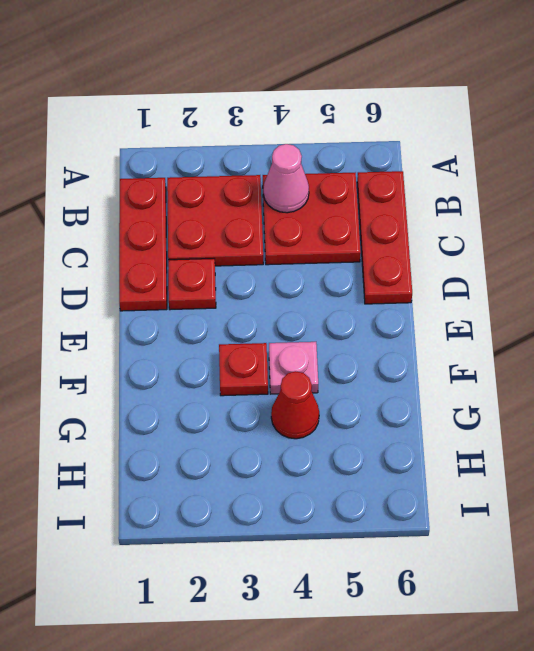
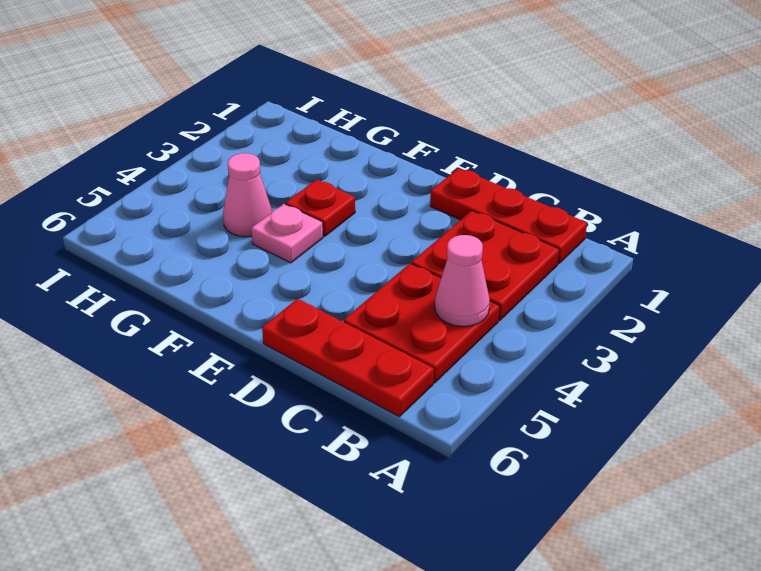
red plate D2 level 1 -> none
red cone G4 level 1 -> pink cone G4 level 1

